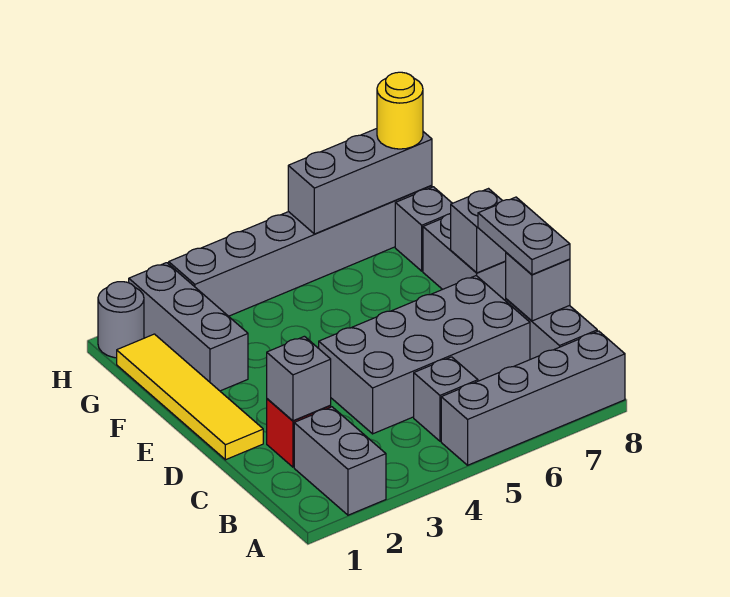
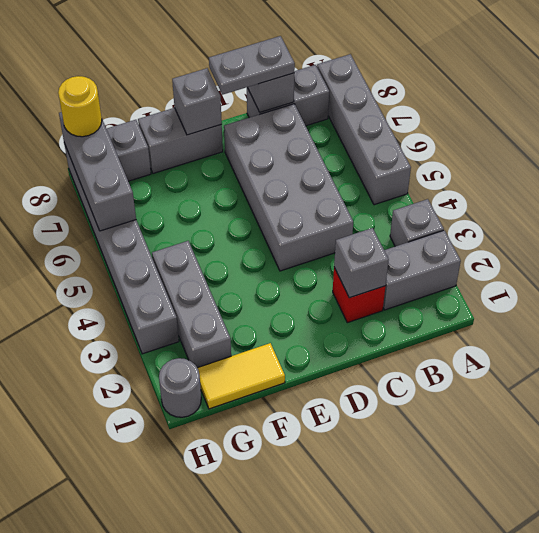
grey brick B5 level 1 -> grey brick A3 level 1
yellow tile D1:G1 level 1 -> yellow tile F1:G1 level 1
grey brick F2:H2 level 1 -> grey brick G2:G4 level 1

